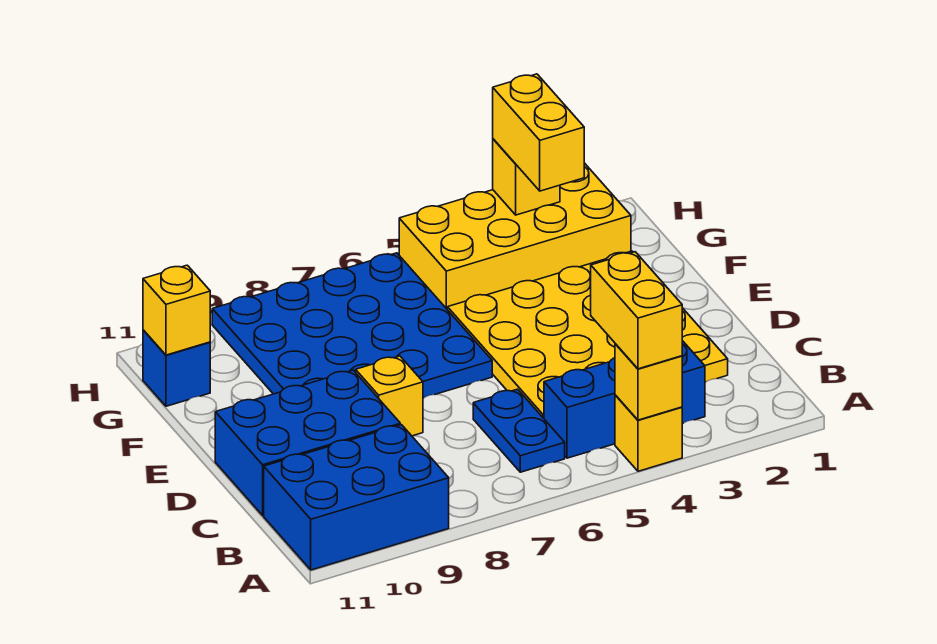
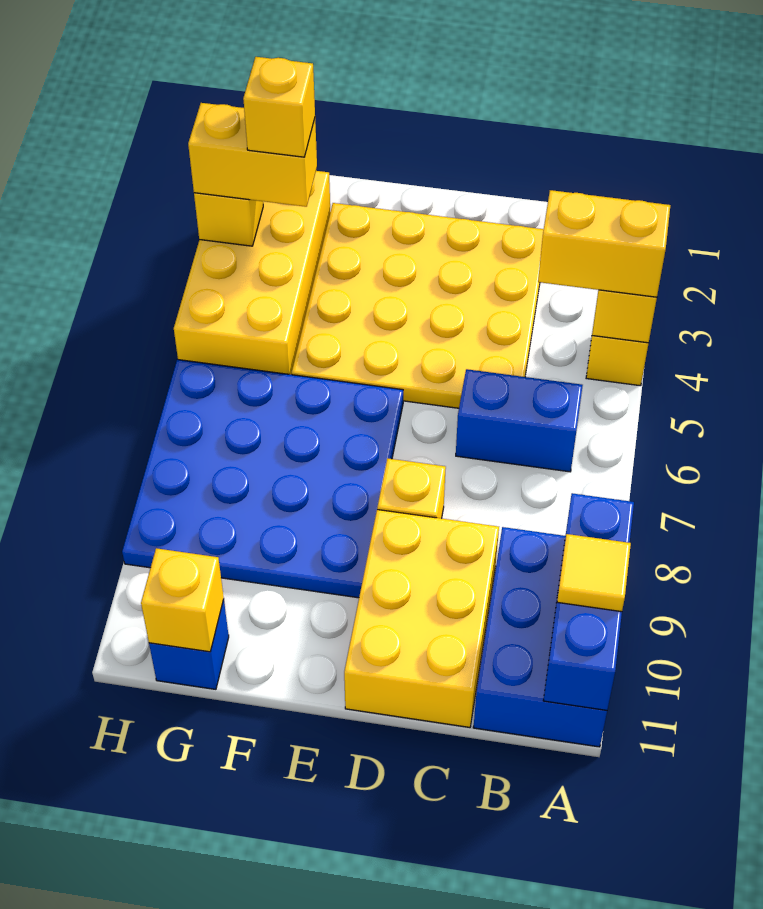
none -> yellow tile A10 level 3
blue brick B3:B5 level 1 -> blue brick A9:A11 level 2
blue plate B6:C6 level 1 -> blue brick B6:C6 level 1
blue brick C9:D11 level 1 -> yellow brick C9:D11 level 1
none -> yellow brick G3 level 4

